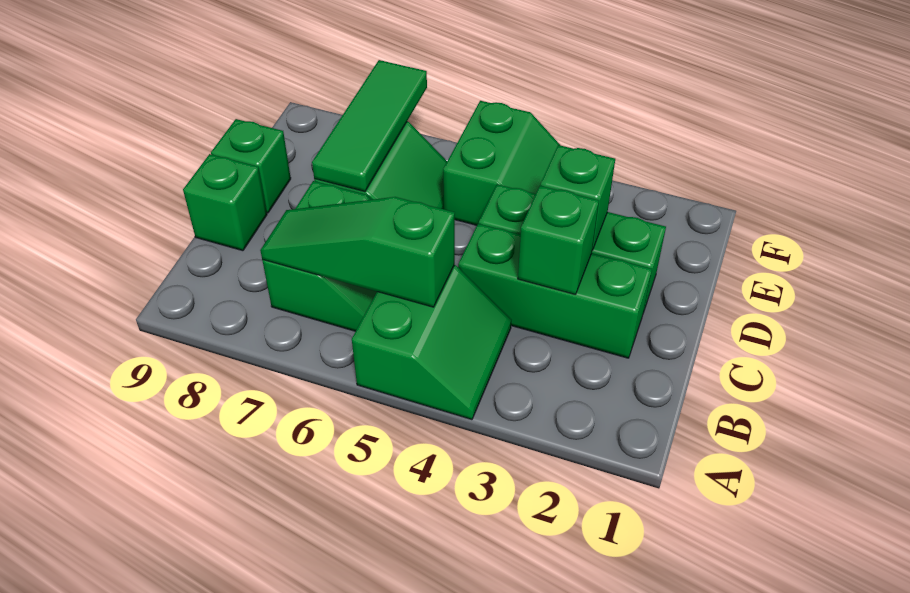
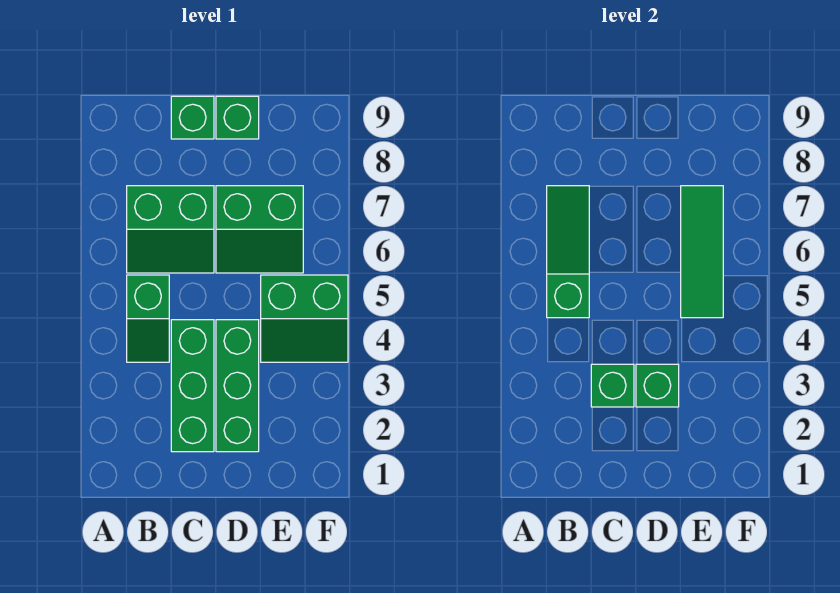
green slope A4:B5 level 1 top 5 -> green slope B4:B5 level 1 top 5
green tile D7:F7 level 2 -> green tile E5:E7 level 2

